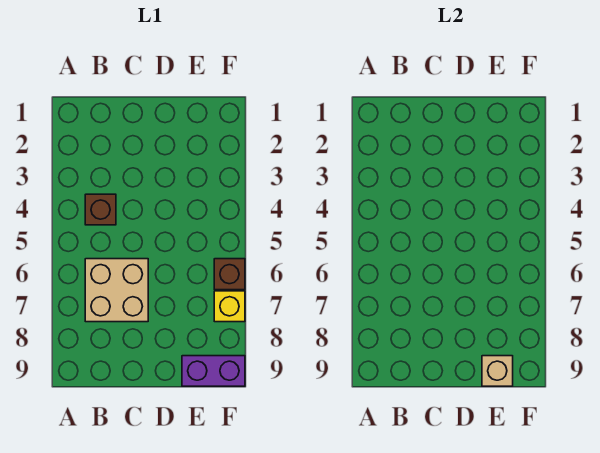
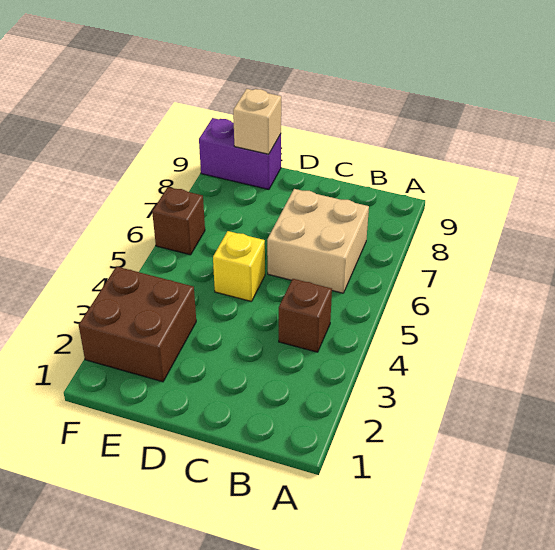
none -> brown brick E2:F3 level 1
yellow brick F7 level 1 -> yellow brick D5 level 1

